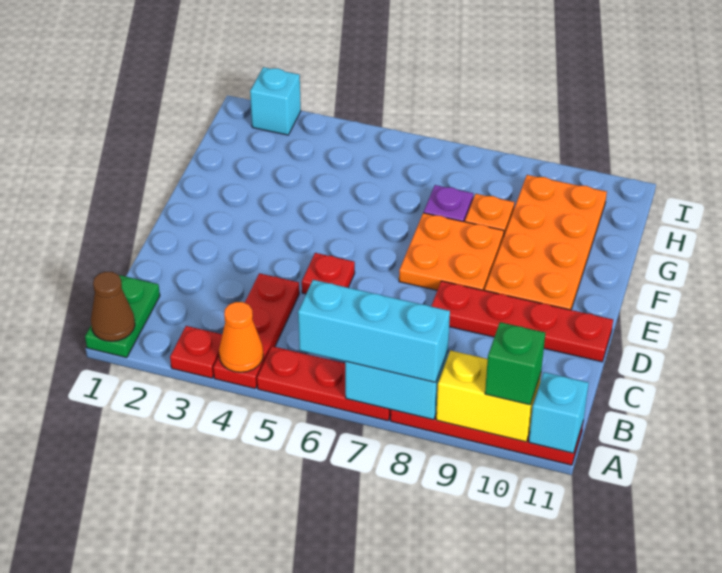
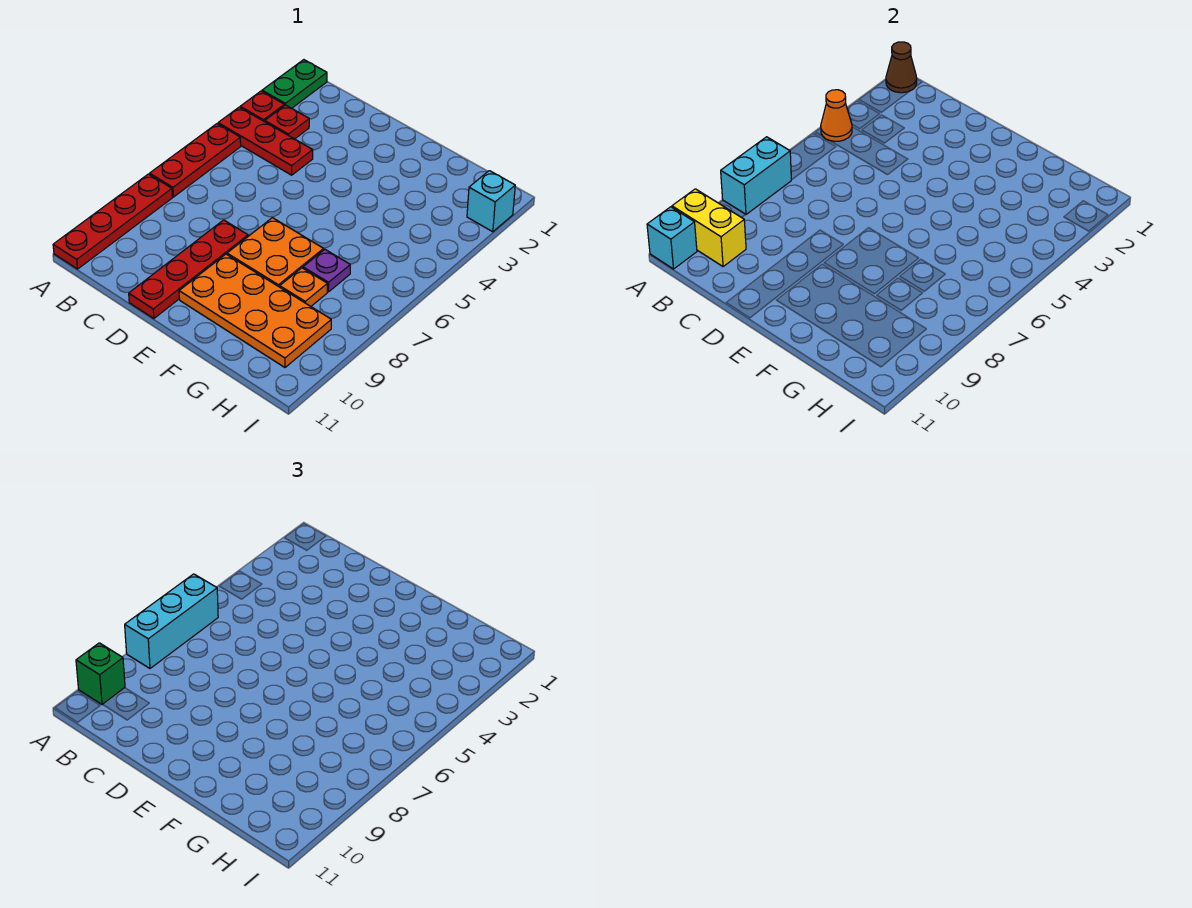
green plate A1:B1 level 1 -> green plate A1:A2 level 1
yellow brick A9:A10 level 2 -> yellow brick A10:B10 level 2
red plate D5 level 1 -> red plate B3 level 1

